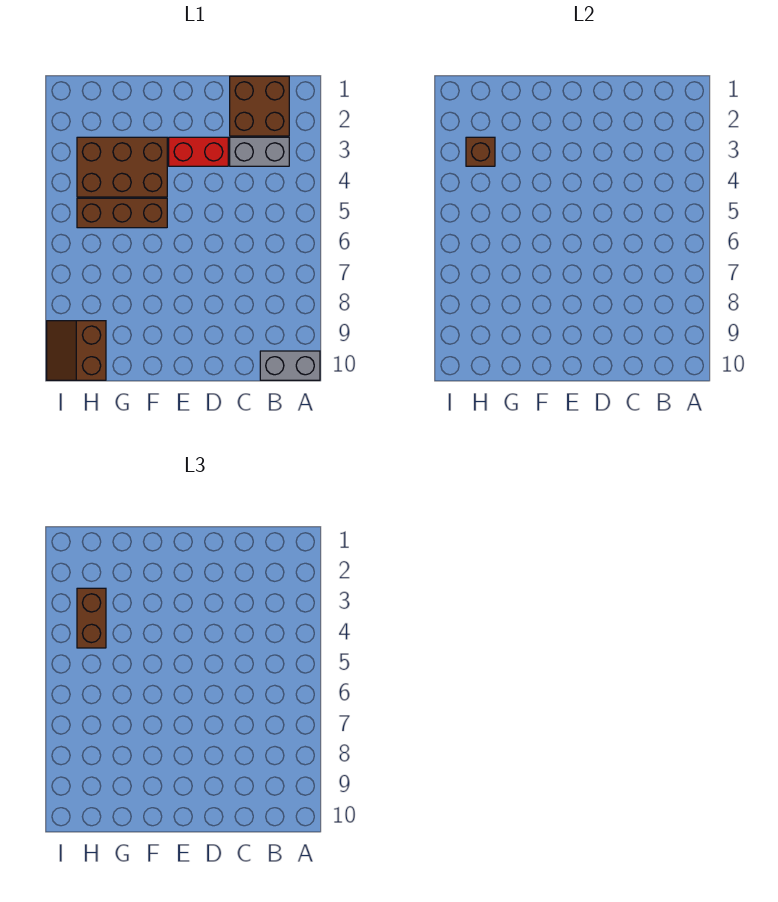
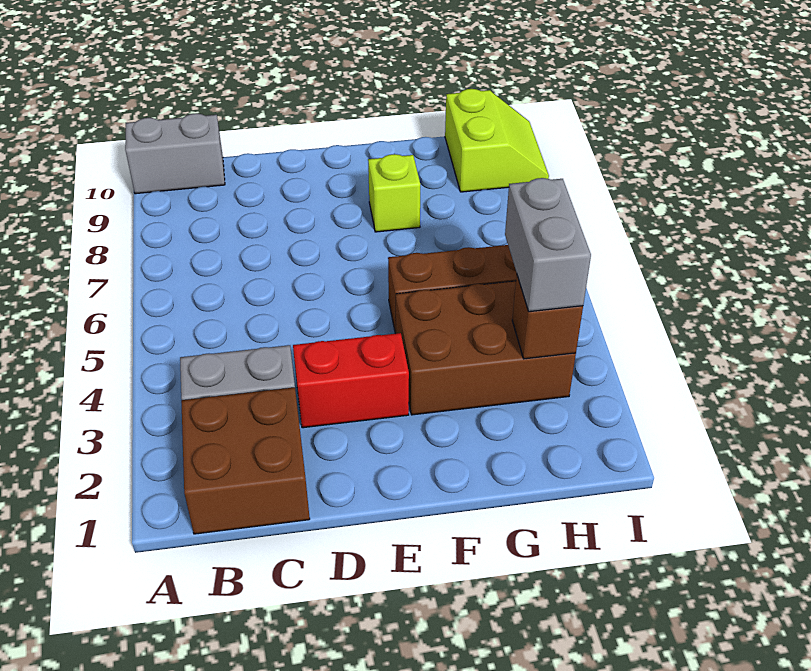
none -> lime brick F8 level 1
brown brick H3:H4 level 3 -> grey brick H3:H4 level 3
brown slope H9:I10 level 1 top H -> lime slope H9:I10 level 1 top H

